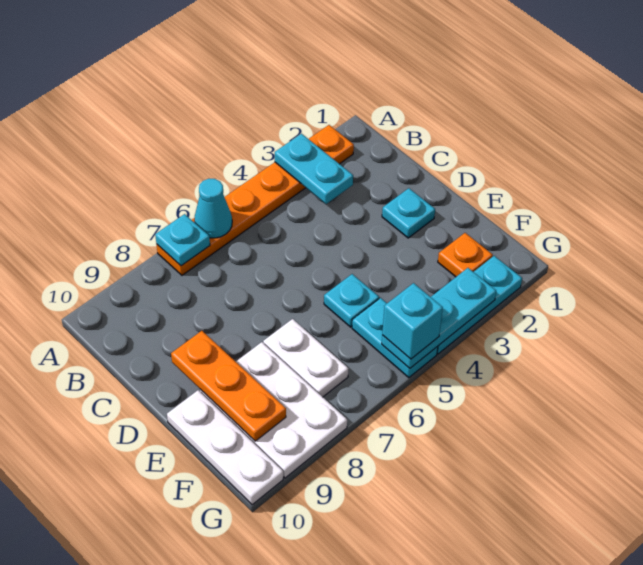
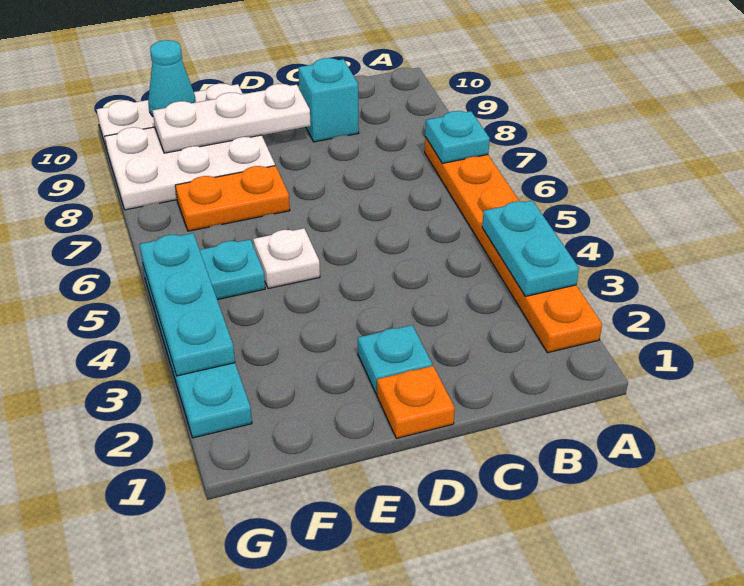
cyan plate A3:B3 level 2 -> cyan plate A3:A4 level 2
cyan cone A6 level 2 -> cyan cone F10 level 2
orange plate D9:F9 level 2 -> white plate D9:F9 level 2
cyan plate E5 level 1 -> white plate E5 level 1
white plate E7:F7 level 1 -> orange plate E7:F7 level 1
orange plate F2 level 1 -> orange plate D1 level 1
cyan brick G5 level 3 -> cyan brick C9 level 1

